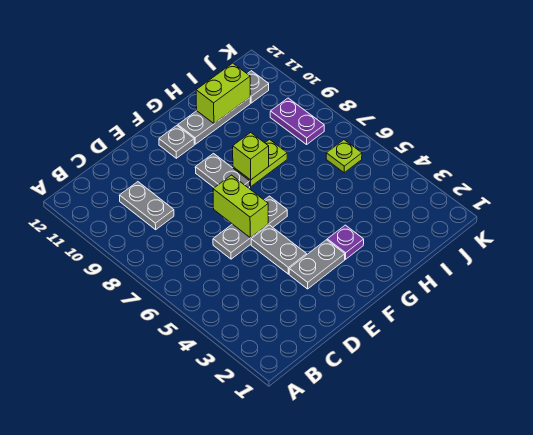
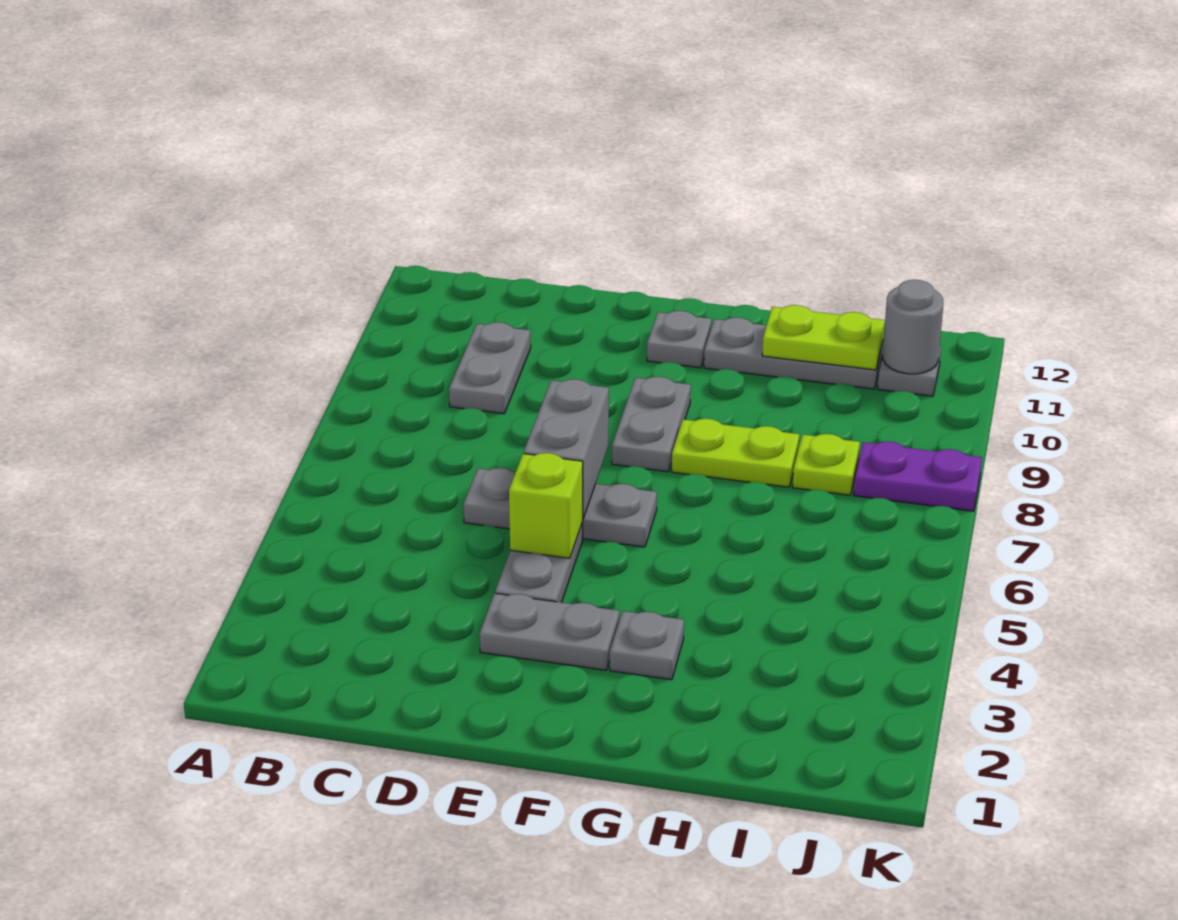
lime brick E6:E7 level 2 -> grey brick E6:E7 level 2
purple plate G3 level 1 -> grey plate G3 level 1
lime brick G8 level 2 -> lime brick E5 level 2
lime brick H11:I11 level 2 -> lime plate H11:I11 level 2
lime plate J6 level 1 -> lime plate I8 level 1
purple plate J8:J9 level 1 -> purple plate J8:K8 level 1
none -> grey round brick J11 level 2

